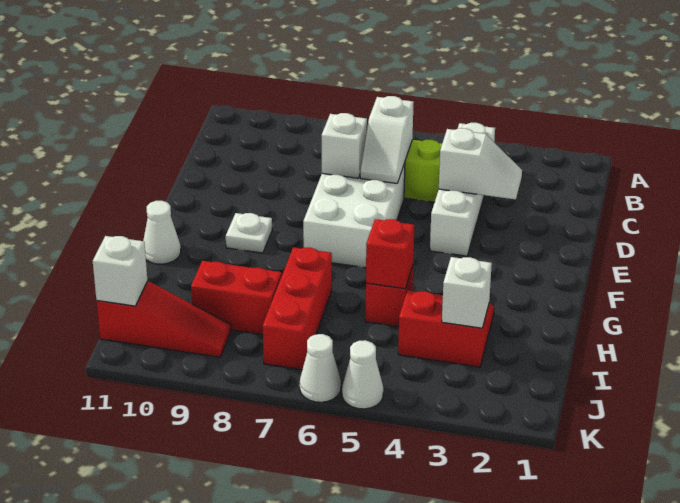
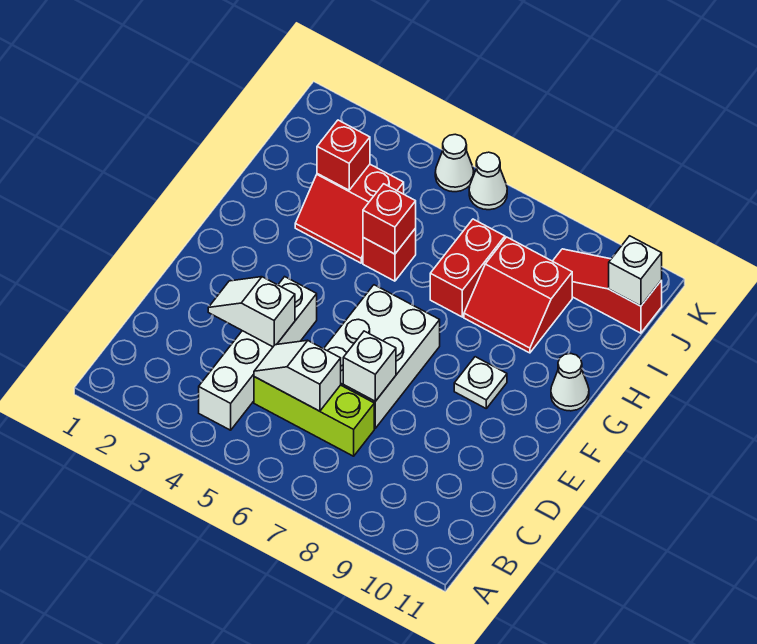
white slope C6:D6 level 2 top C -> white slope C5:C6 level 2 top 6
red brick H7:J7 level 1 -> red brick H7:I7 level 1
white brick I3 level 2 -> red brick I3 level 2

